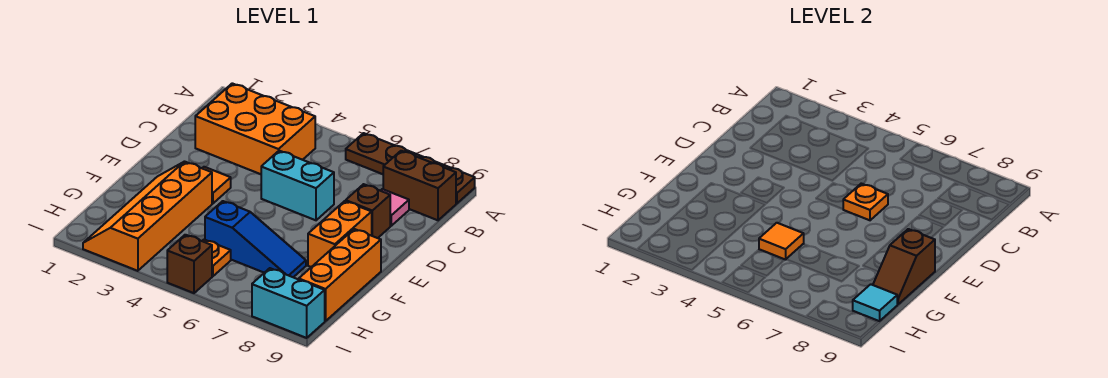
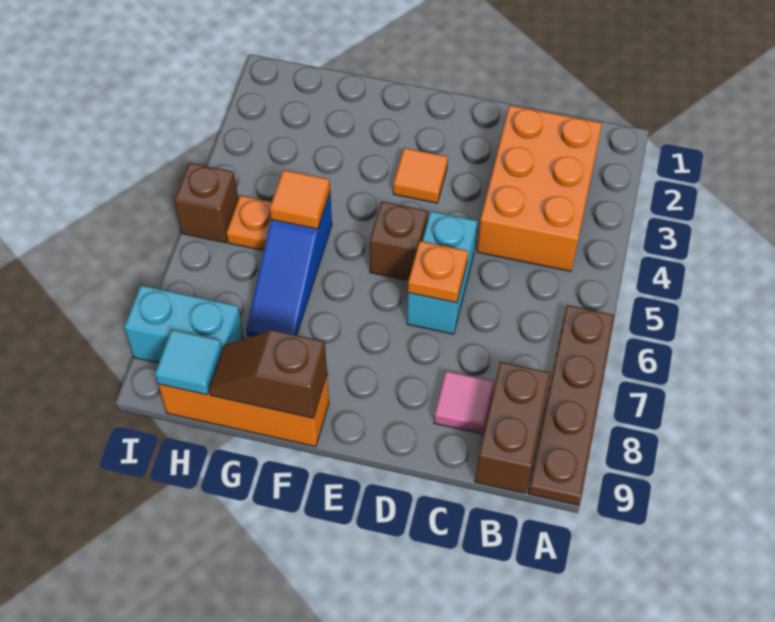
brown brick D8 level 1 -> brown brick E5 level 1
orange brick E8:F8 level 1 -> none
orange slope F2:I3 level 1 top 3 -> none
cyan brick I8:I9 level 1 -> cyan brick H8:I8 level 1

